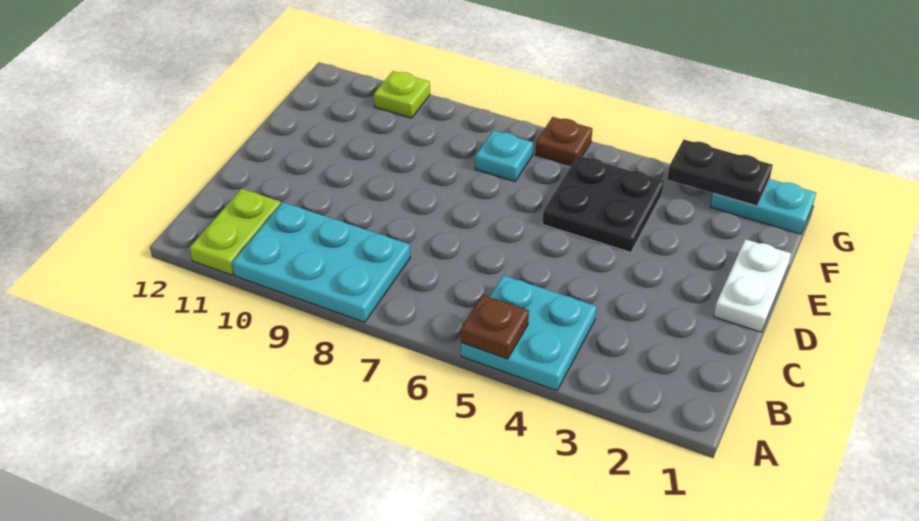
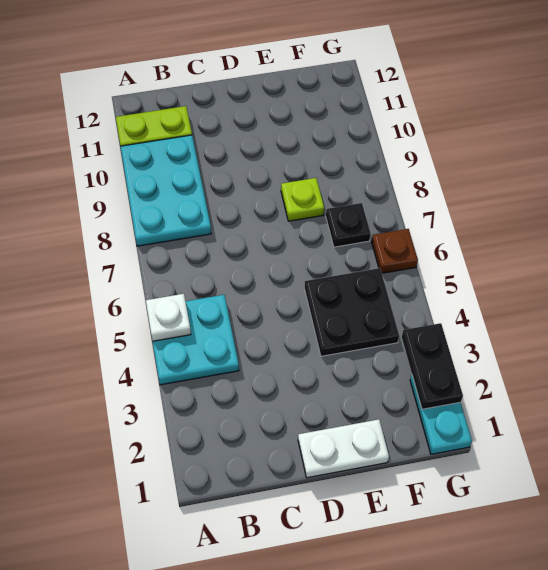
brown plate A5 level 2 -> white plate A5 level 2
cyan plate F7 level 1 -> black plate F7 level 1
lime plate G10 level 1 -> lime plate E8 level 1

